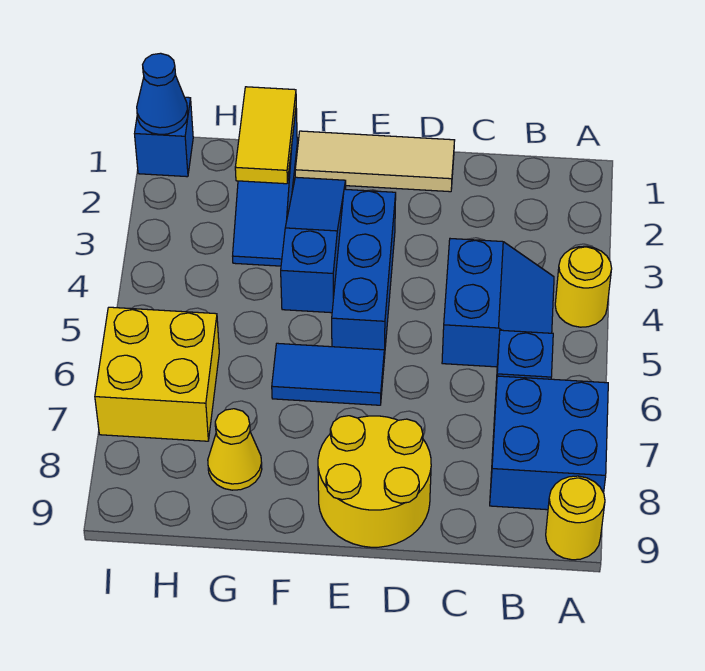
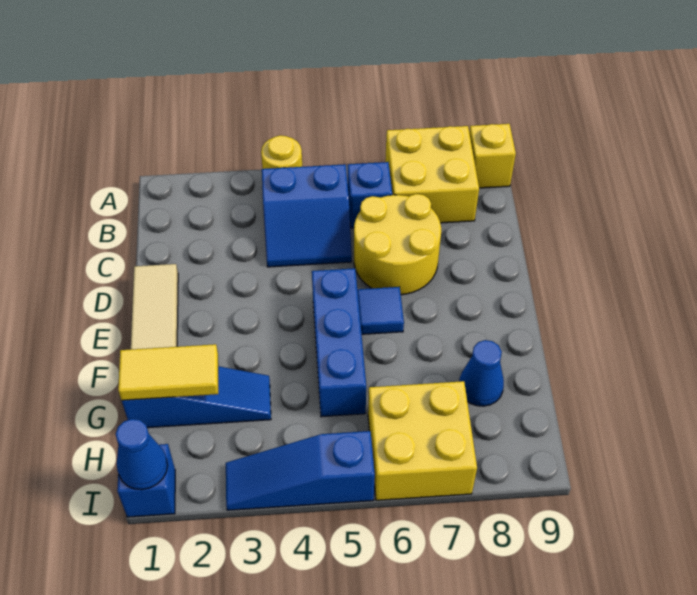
blue brick A7:B8 level 1 -> yellow brick A7:B8 level 1
yellow round brick A9 level 1 -> yellow brick A9 level 1
blue slope B4:C5 level 1 top C -> blue slope B4:C5 level 1 top B
yellow round brick D8:E9 level 1 -> yellow round brick C6:D7 level 1
blue brick E3:E5 level 1 -> blue brick E5:G5 level 1
blue tile E6:F6 level 1 -> blue tile E6 level 1
blue slope F2:F4 level 1 top 4 -> blue slope I3:I5 level 1 top 5
yellow cone G8 level 1 -> blue cone G8 level 1

